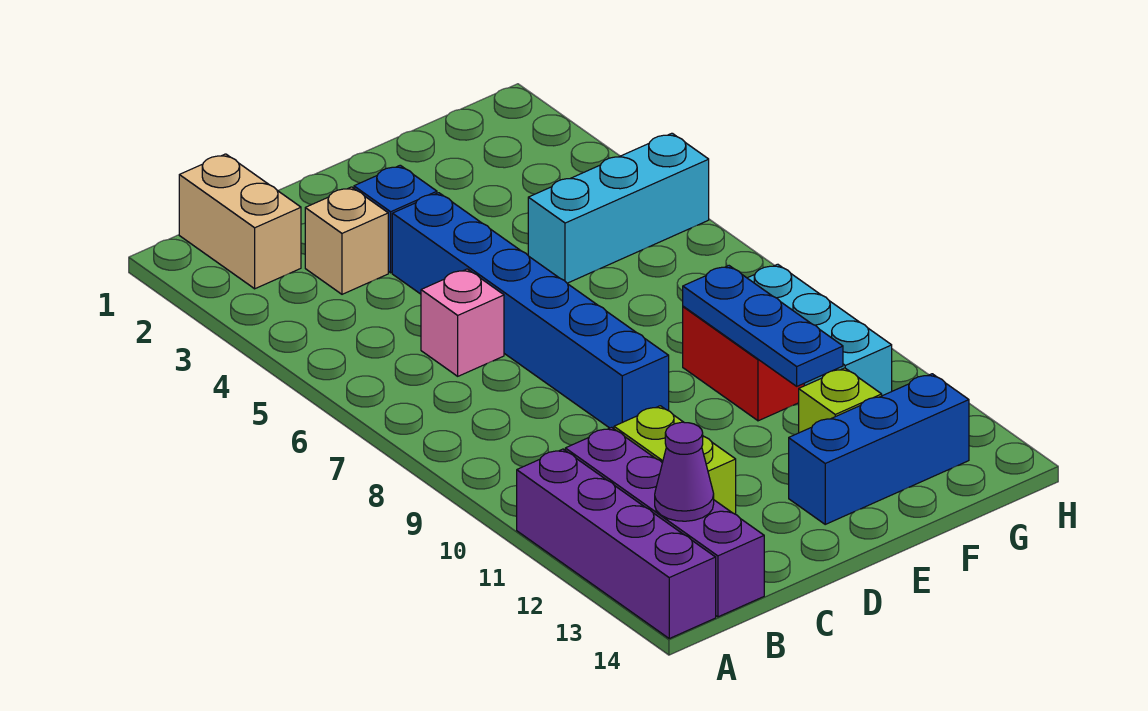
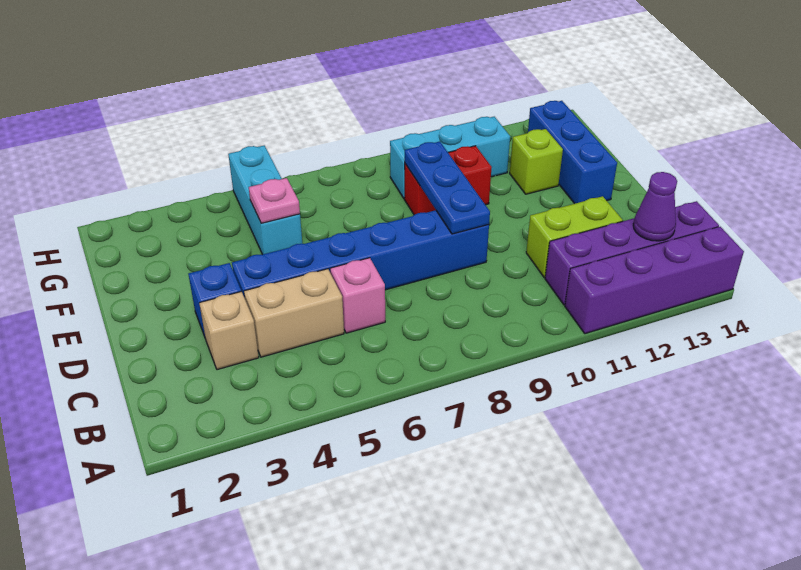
tan brick B1:B2 level 1 -> tan brick C4:C5 level 1
none -> pink plate F5 level 2
blue plate F9:F11 level 2 -> blue plate D9:F9 level 2

